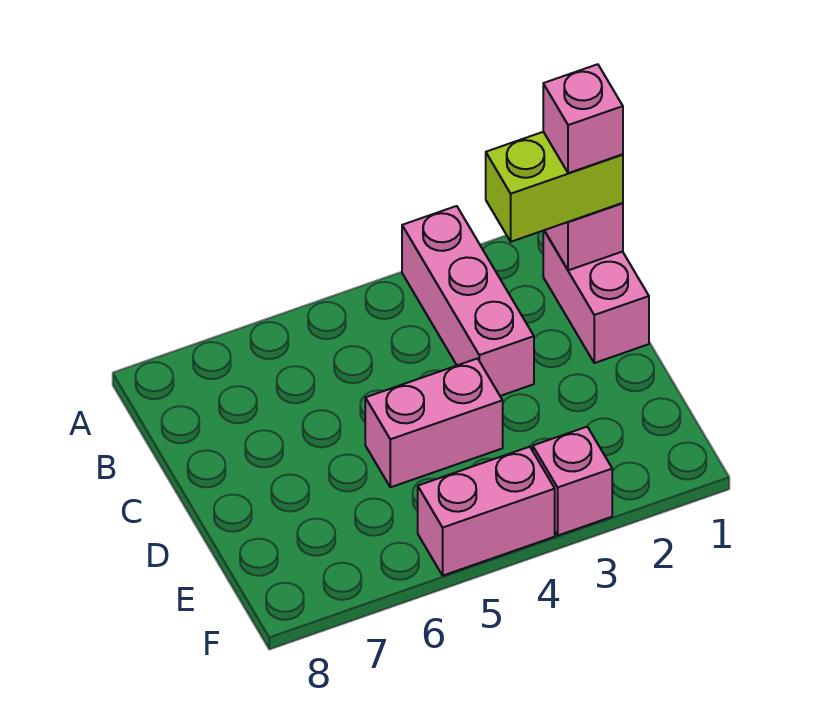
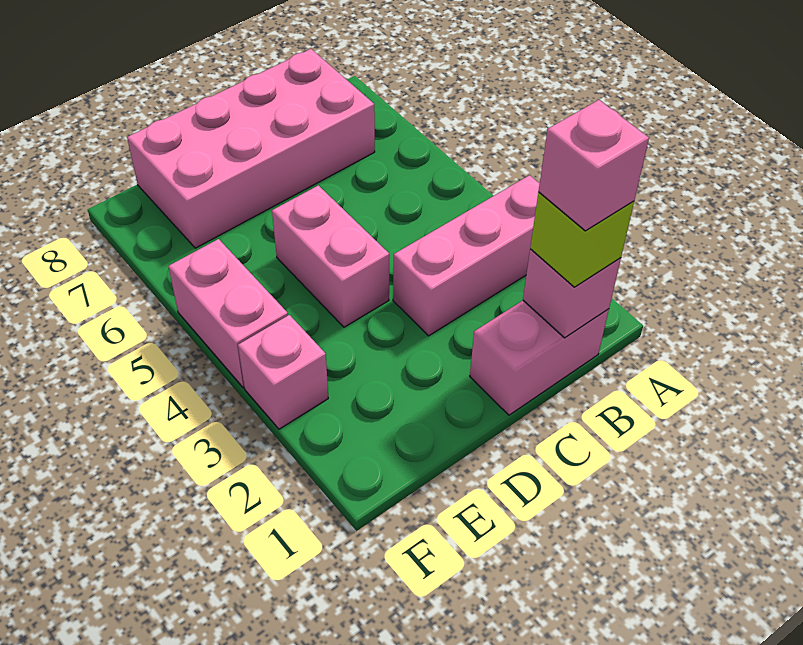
lime brick B1:B2 level 3 -> lime brick B1 level 3
none -> pink brick B7:E8 level 1

